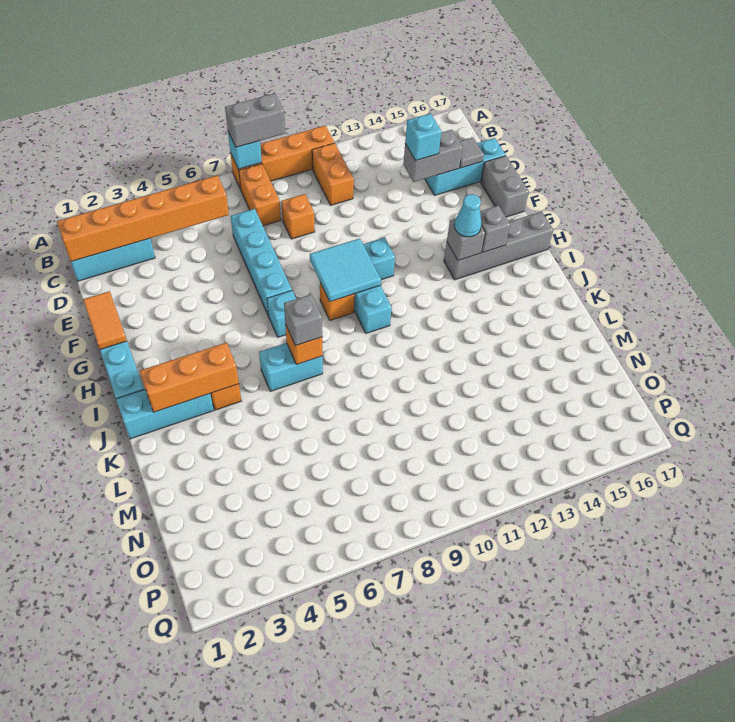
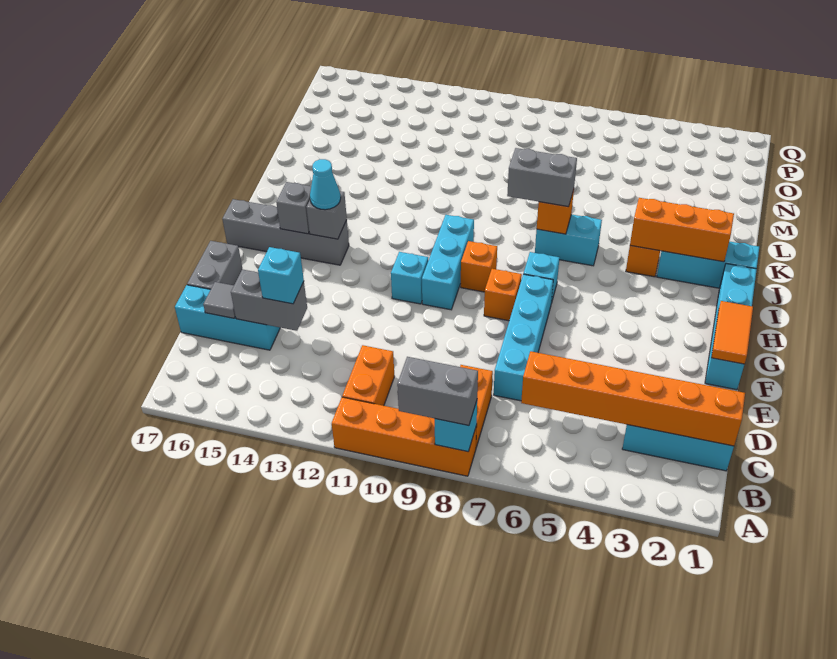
orange brick D9 level 1 -> orange brick G8 level 1
cyan tile G9:H10 level 2 -> none
grey brick J7 level 3 -> grey brick J7:J8 level 3

